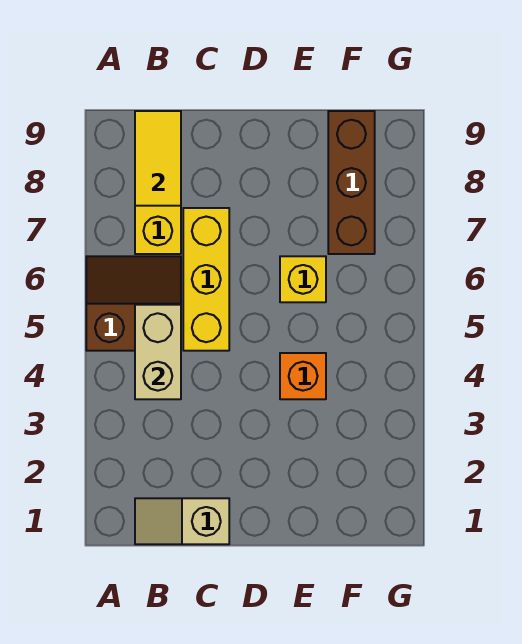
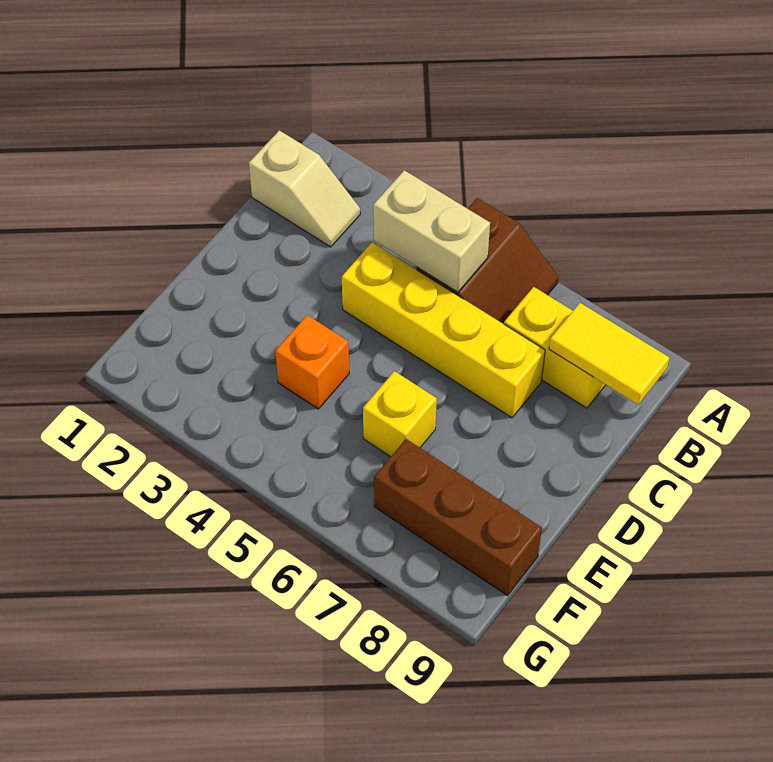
tan slope B1:C1 level 1 top C -> tan slope B1:B2 level 1 top 1
yellow brick C5:C7 level 1 -> yellow brick C4:C7 level 1

